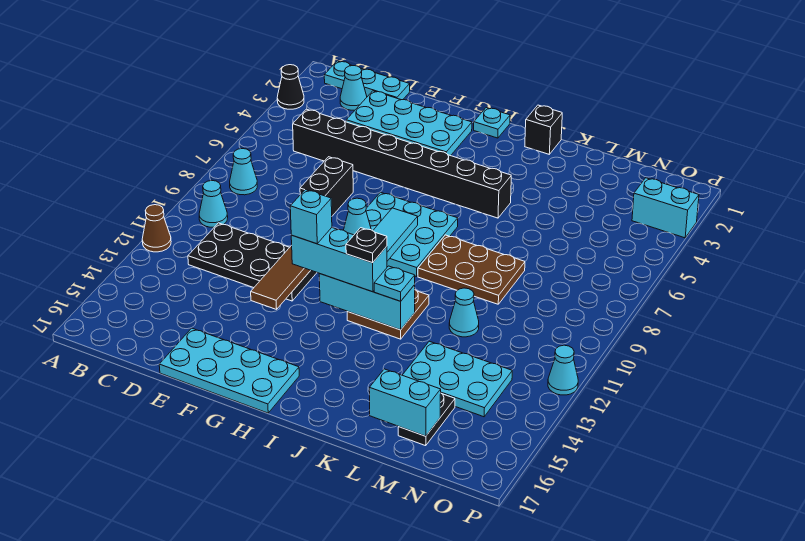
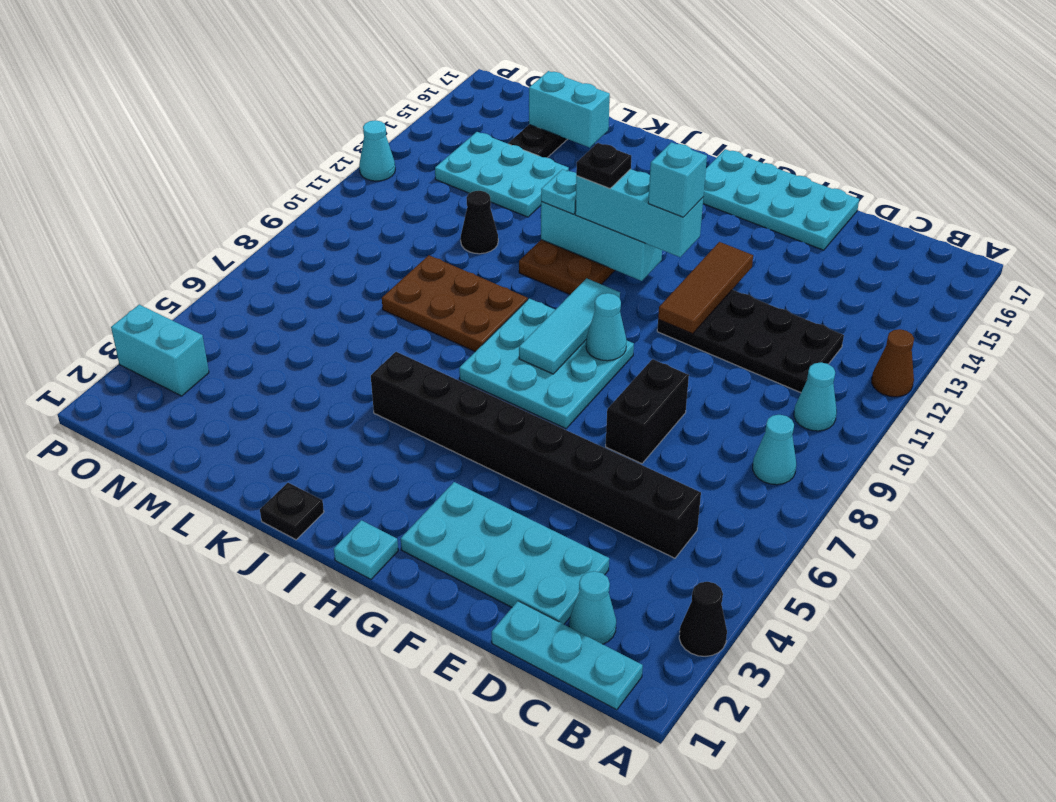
black brick J1 level 1 -> black plate J1 level 1
cyan cone L11 level 1 -> black cone L11 level 1

